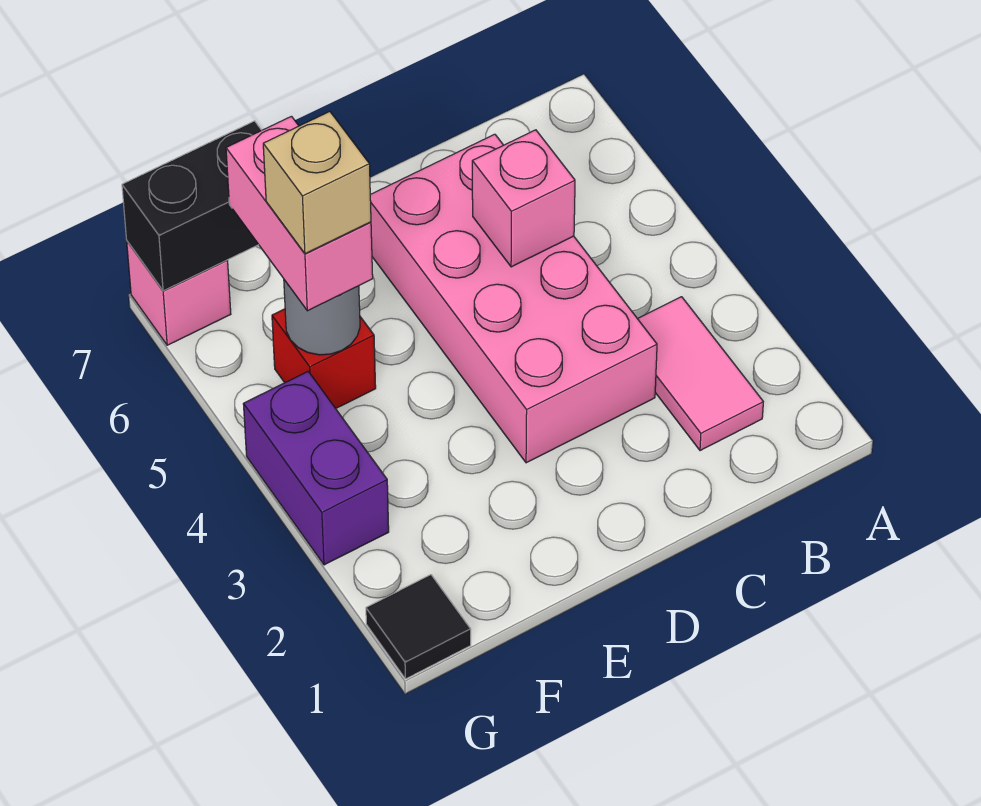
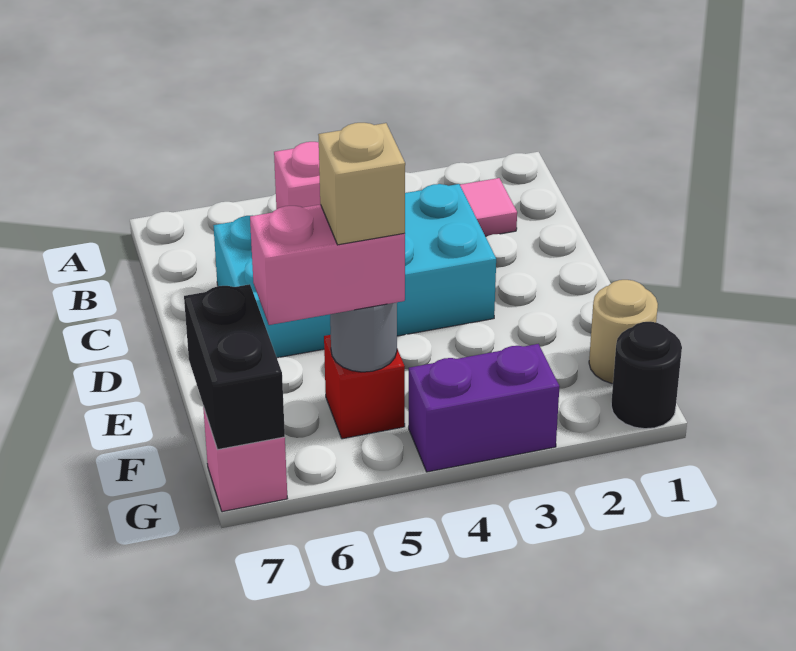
pink brick C3:D6 level 1 -> cyan brick C3:D6 level 1
none -> tan round brick F1 level 1
black tile G1 level 1 -> black round brick G1 level 1

